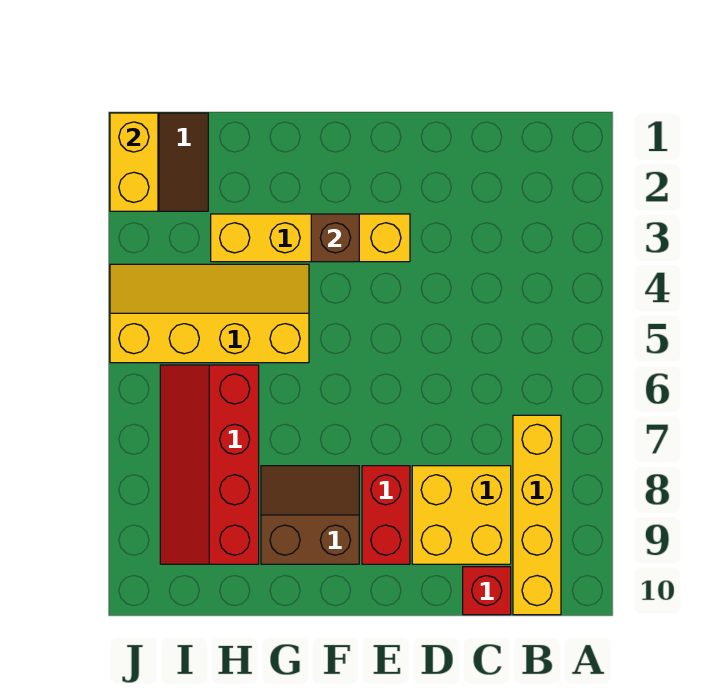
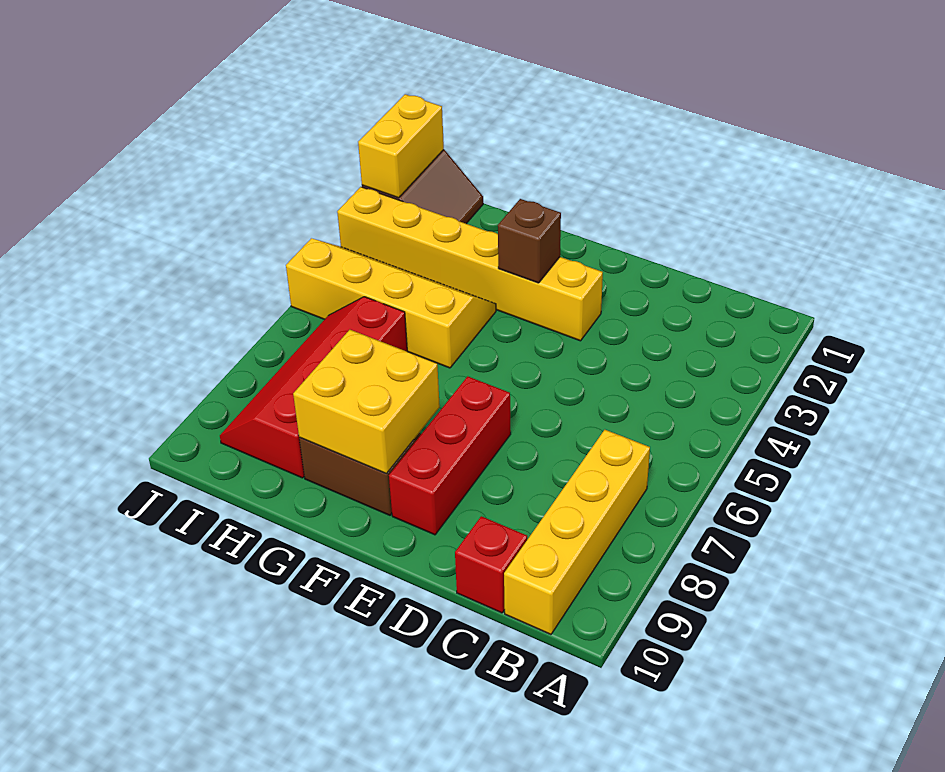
yellow brick C8:D9 level 1 -> yellow brick F8:G9 level 2
yellow brick E3:H3 level 1 -> yellow brick E3:J3 level 1
red brick E8:E9 level 1 -> red brick E7:E9 level 1

